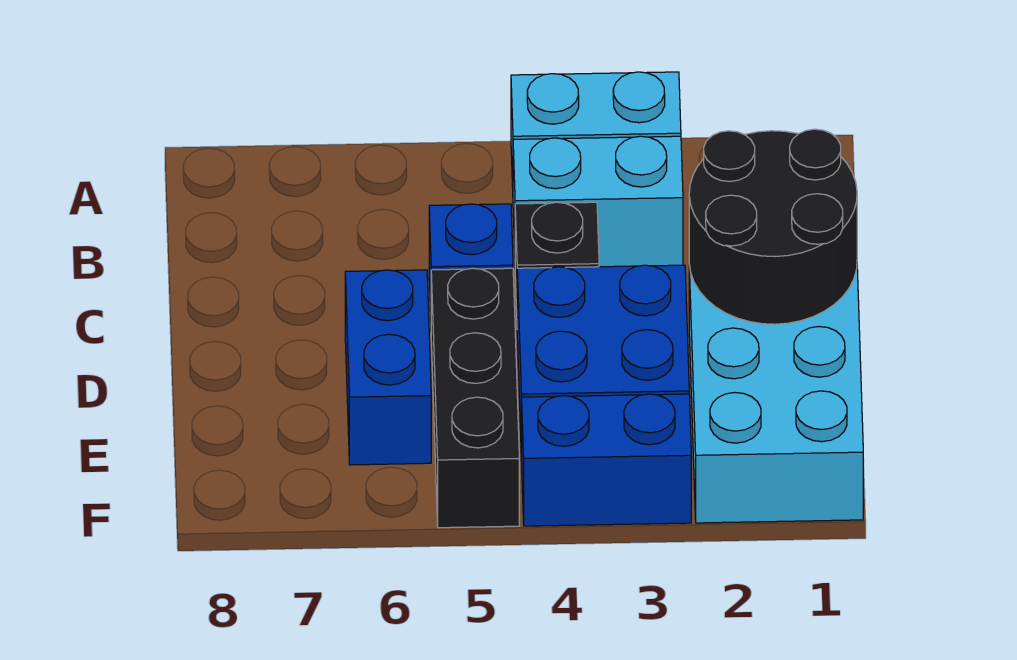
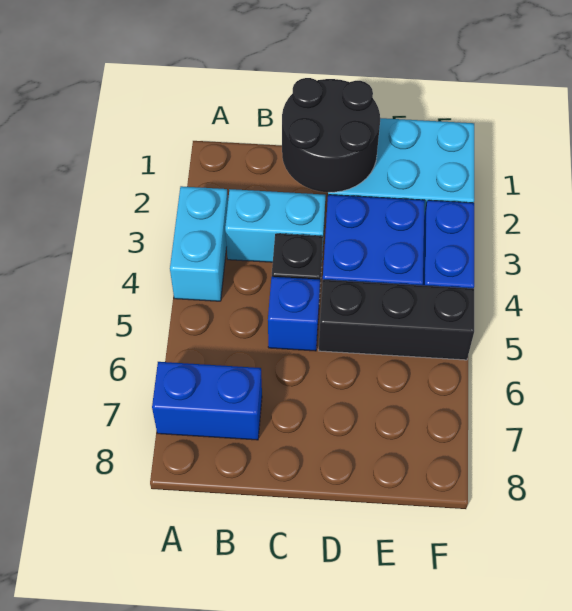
cyan brick B3:B4 level 1 -> cyan brick B3:C3 level 1
blue brick D6:E6 level 1 -> blue brick A7:B7 level 1

